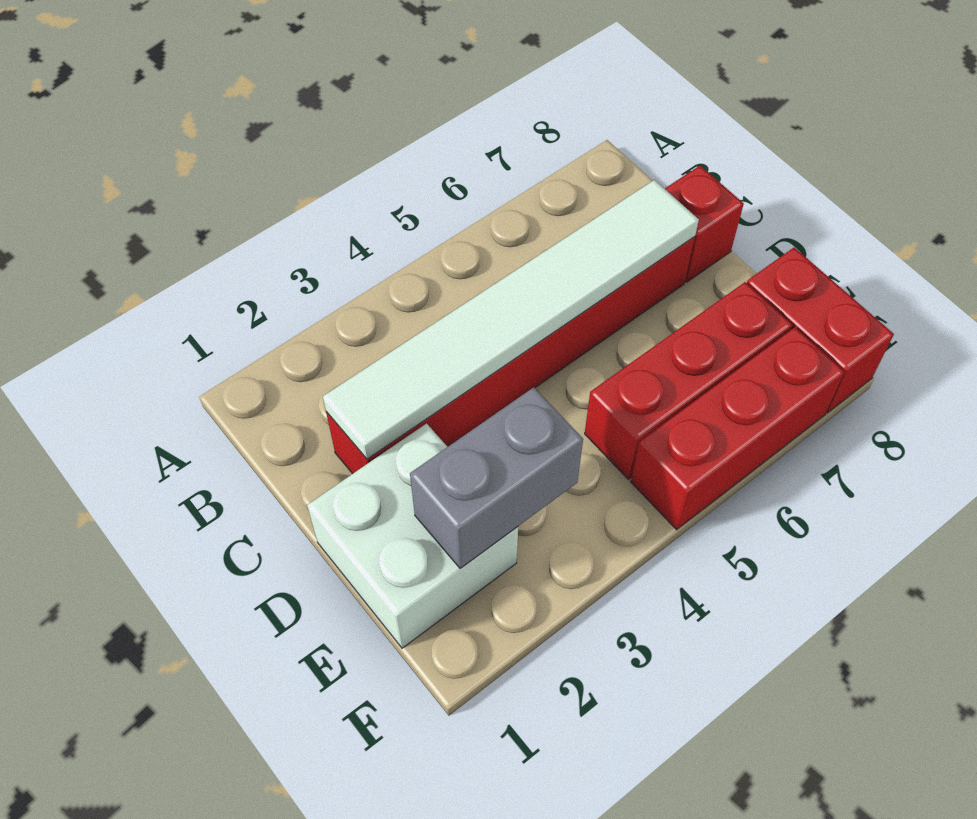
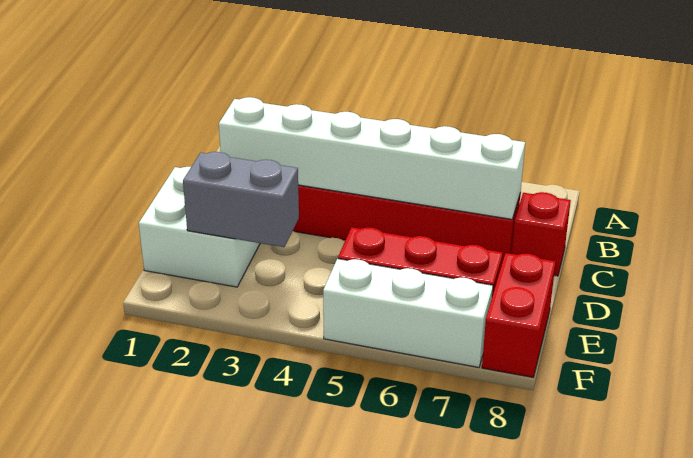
white tile C2:C7 level 2 -> white brick C2:C7 level 2
red brick F5:F7 level 1 -> white brick F5:F7 level 1

